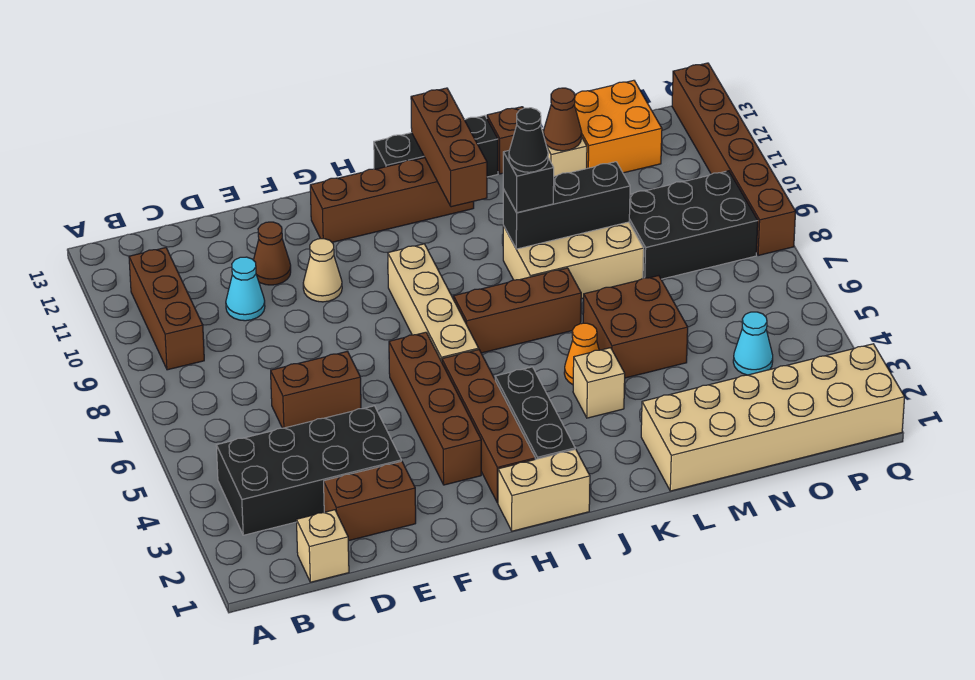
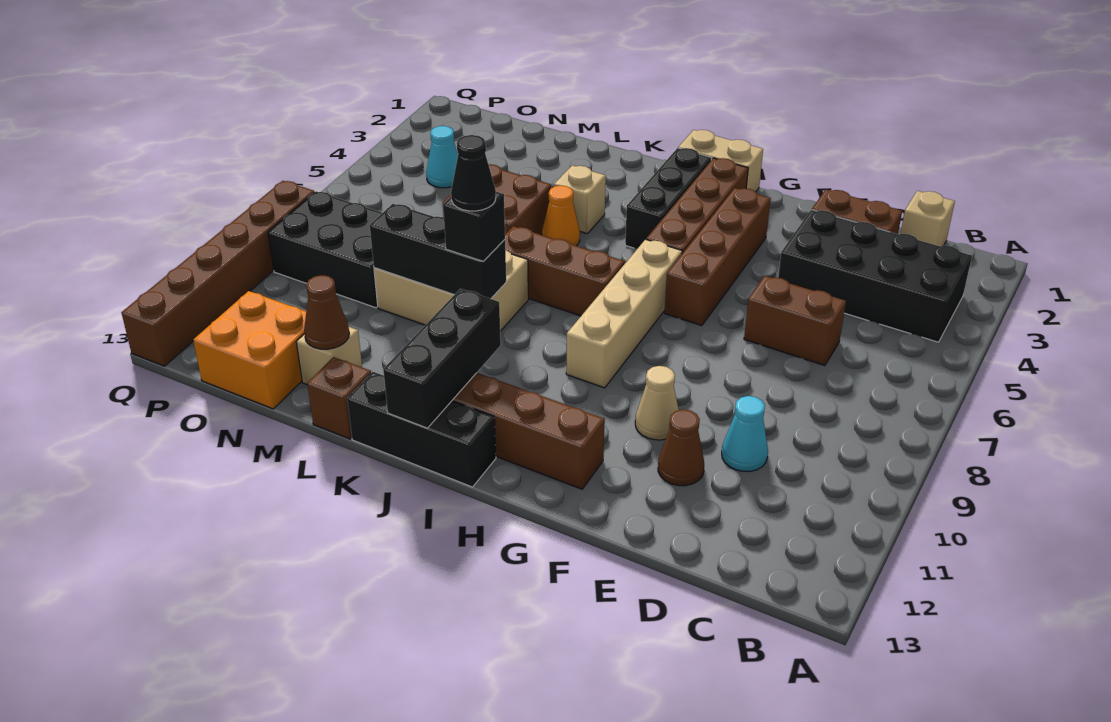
brown brick B9:B11 level 1 -> none
brown brick J11:J13 level 2 -> black brick J11:J13 level 2
tan brick L1:Q2 level 1 -> none

